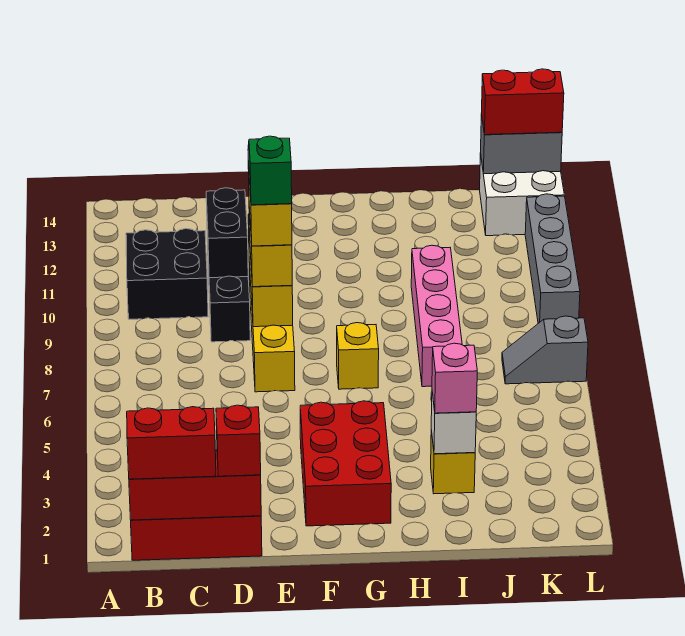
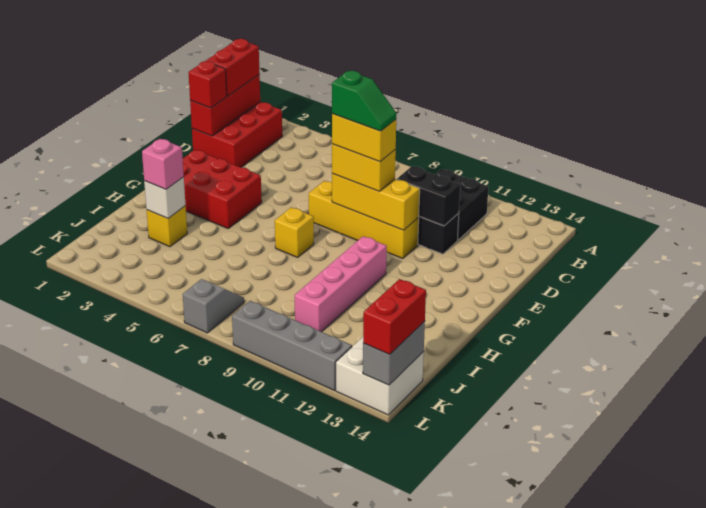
pink brick I7:I10 level 1 -> pink brick G10:J10 level 1

